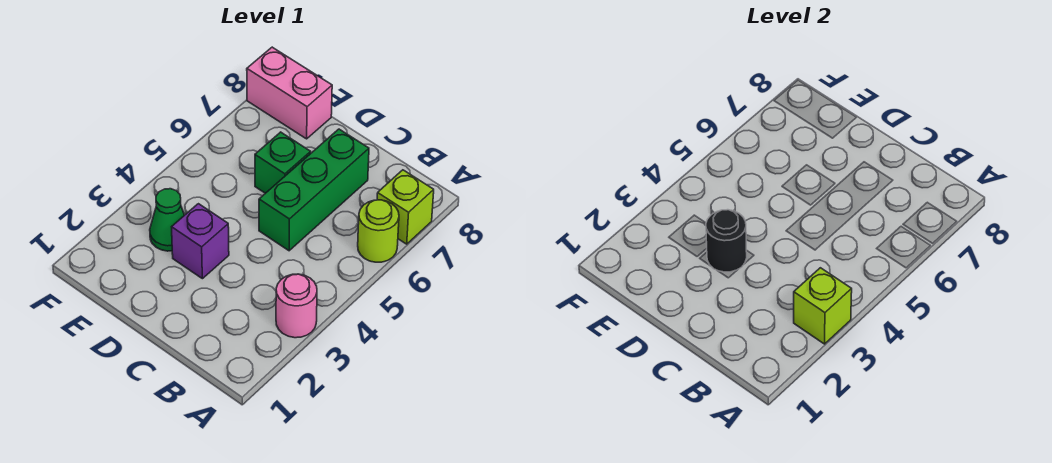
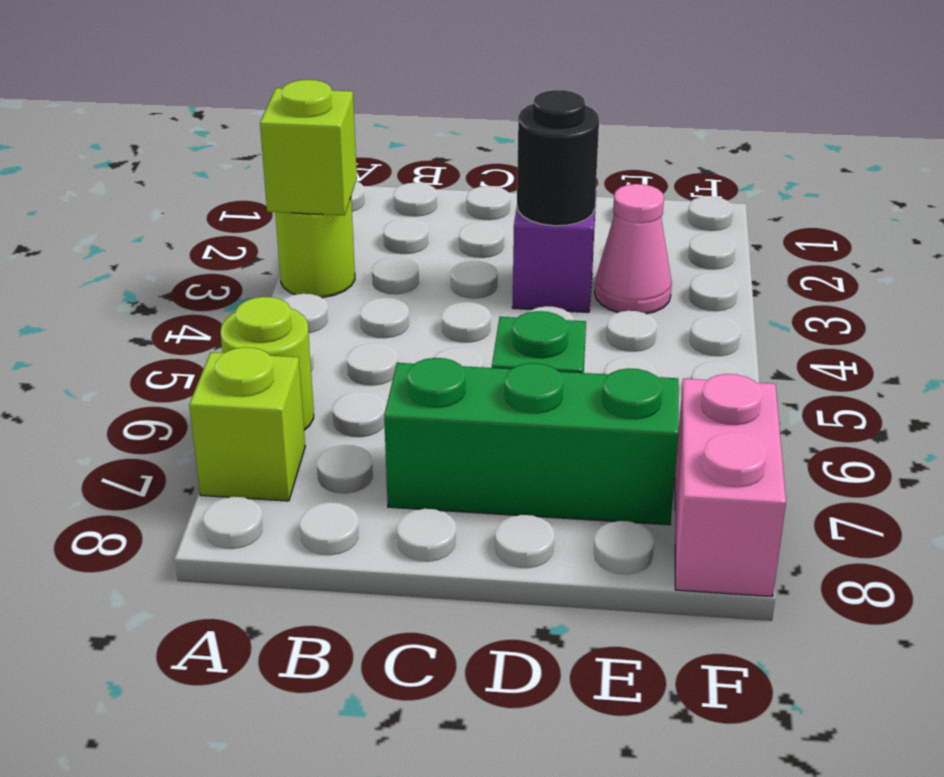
pink round brick A3 level 1 -> lime round brick A3 level 1
green brick C5:C7 level 1 -> green brick C7:E7 level 1
green cone E3 level 1 -> pink cone E3 level 1
pink brick E8:F8 level 1 -> pink brick F7:F8 level 1

